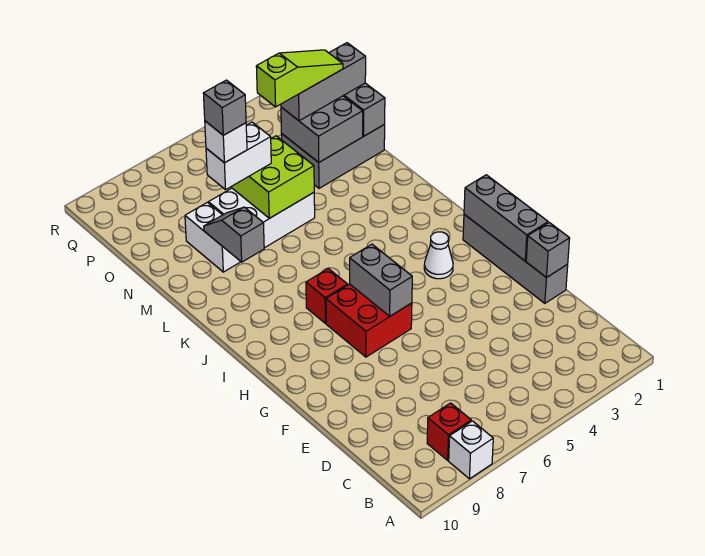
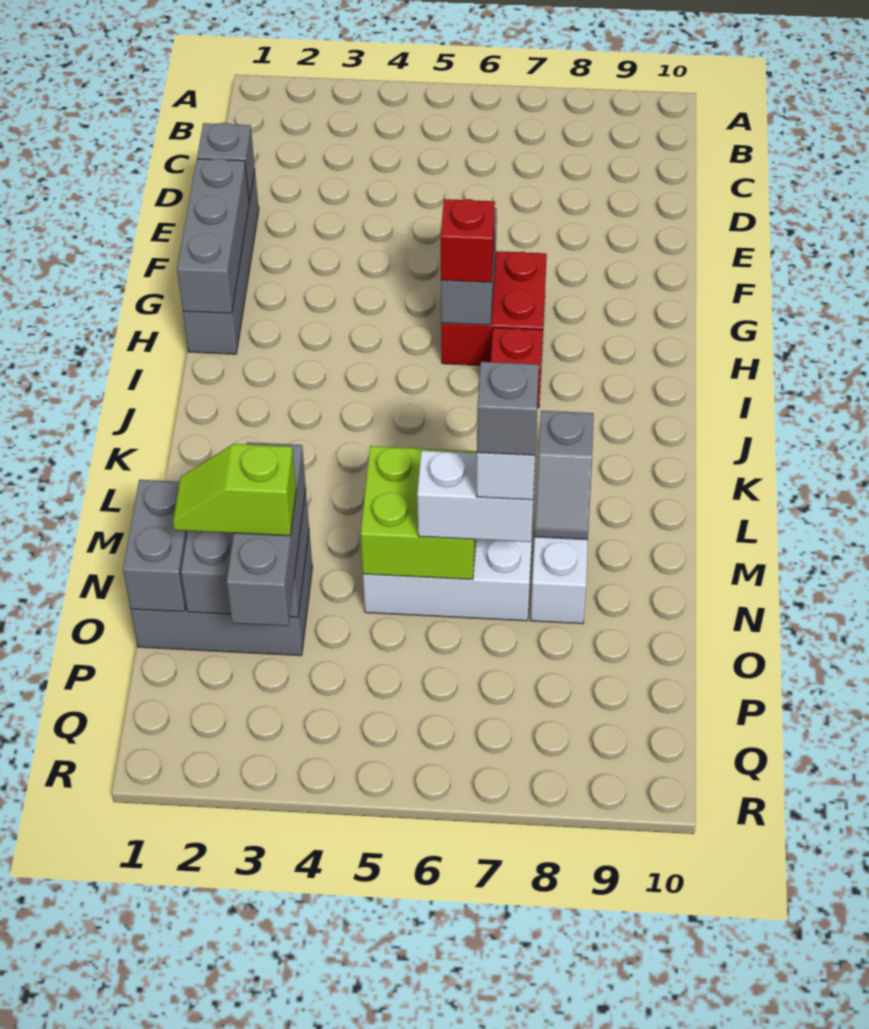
white brick A8 level 1 -> none
red brick B8 level 1 -> red brick H6 level 3
white cone H3 level 1 -> none
grey brick O1:O3 level 3 -> grey brick N3:P3 level 3
lime slope O2:O4 level 4 top 4 -> lime slope O2:O3 level 4 top 3

